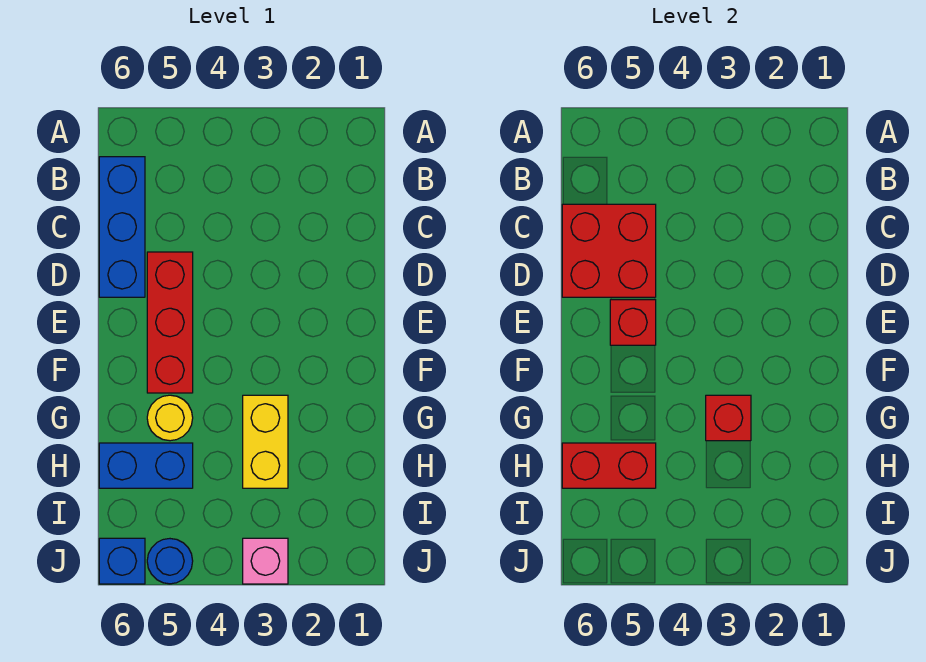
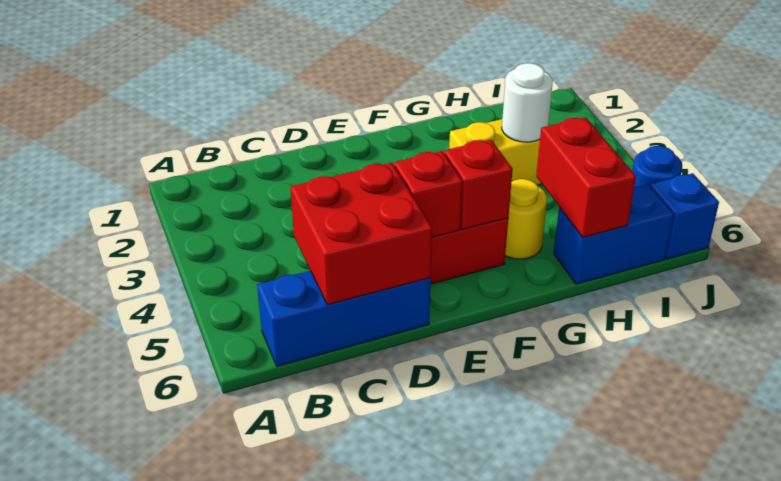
red brick G3 level 2 -> red brick F5 level 2
none -> white round brick H3 level 2
blue brick H5:H6 level 1 -> blue brick H6:I6 level 1
pink brick J3 level 1 -> none

